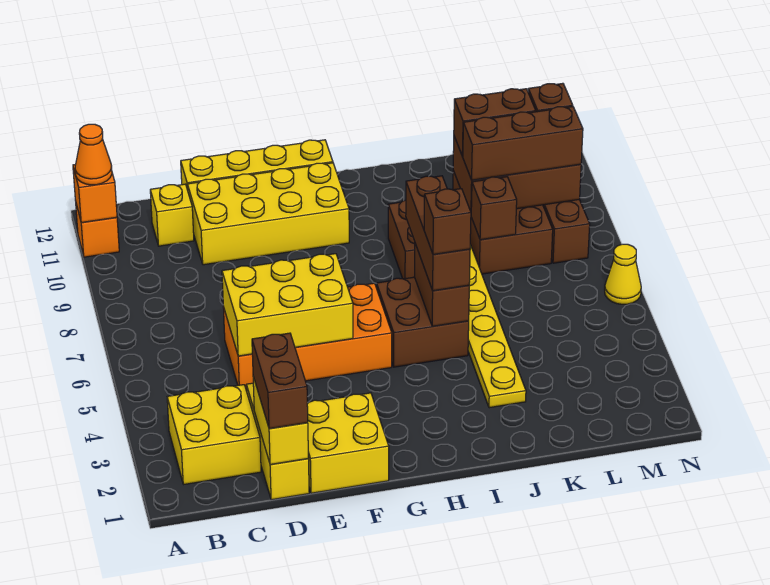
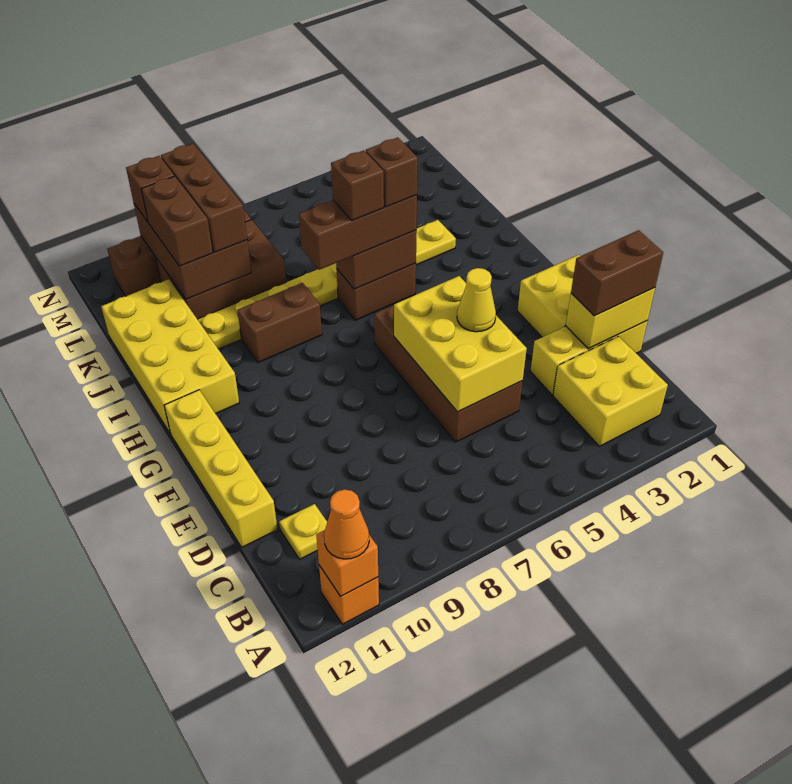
yellow brick C11 level 1 -> yellow plate C11 level 1
orange brick D5:G6 level 1 -> brown brick D5:G6 level 1
yellow brick D10:G11 level 1 -> yellow brick H11:K12 level 1
brown brick H5:I6 level 1 -> brown brick I5:I6 level 1
brown brick K8 level 2 -> brown brick I6 level 4
yellow cone N6 level 1 -> yellow cone E5 level 3

